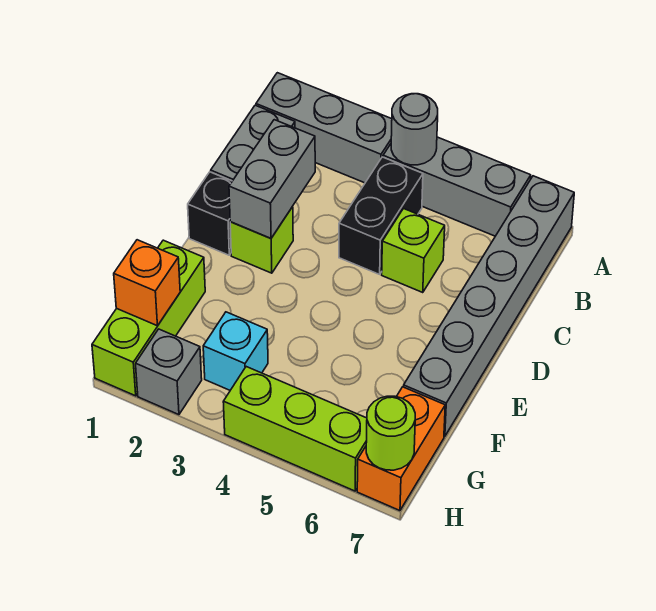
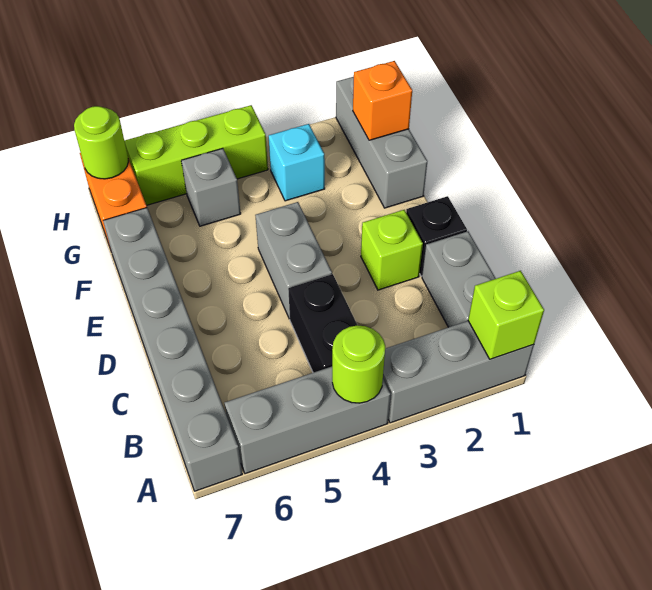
grey round brick A4 level 2 -> lime round brick A4 level 2
grey brick C2:D2 level 2 -> grey brick D4:E4 level 1
lime brick C5 level 1 -> lime brick A1 level 2
lime brick F1:H1 level 1 -> grey brick F1:H1 level 1
grey brick H2 level 1 -> grey brick G5 level 1

